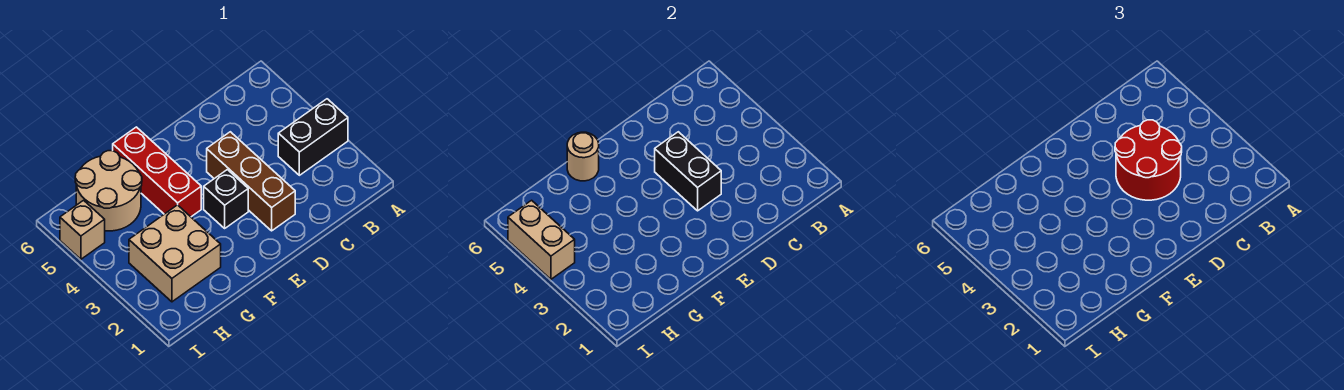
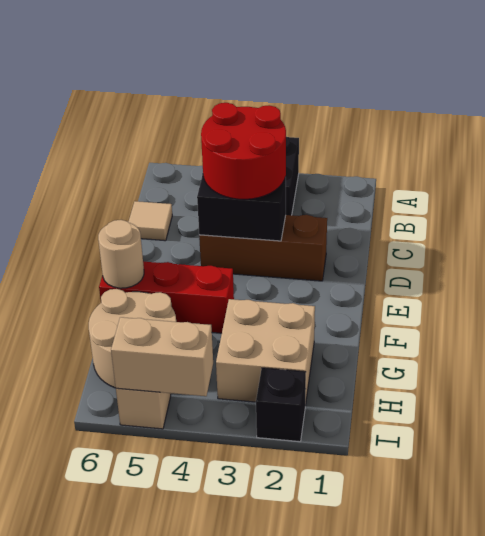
none -> tan tile C6 level 1
black brick E3 level 1 -> black brick I2 level 1

